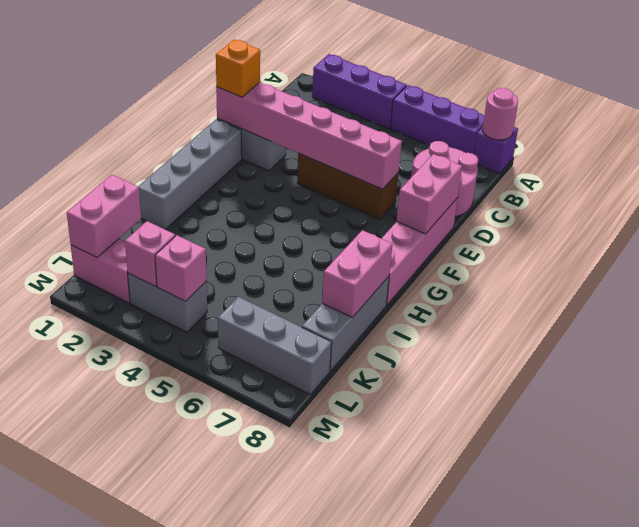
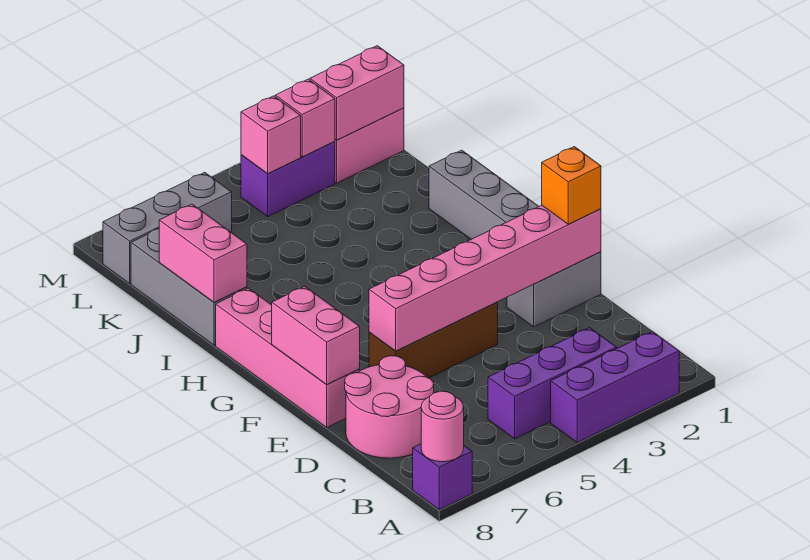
purple brick A5:A7 level 1 -> purple brick B3:B5 level 1
pink brick K1:L1 level 2 -> pink brick L1:L2 level 2
grey brick L3:L4 level 1 -> purple brick L3:L4 level 1

